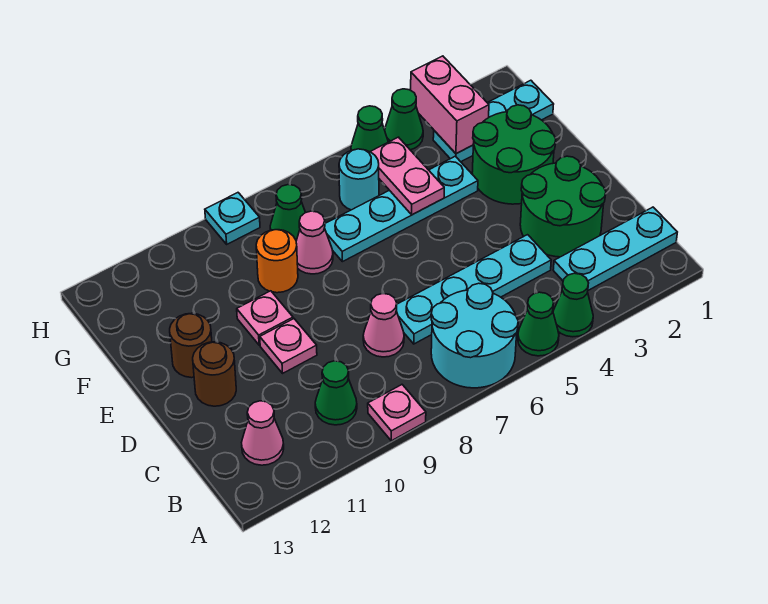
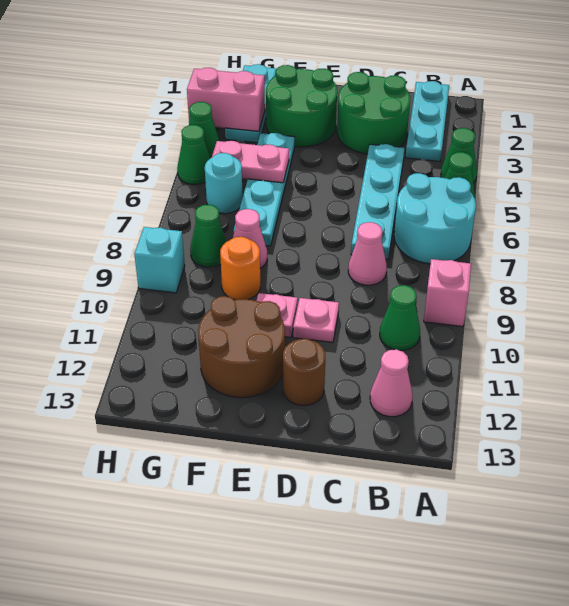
pink plate A9 level 1 -> pink brick A9 level 1
brown round brick E12 level 1 -> brown round brick E11:F12 level 1
cyan plate H9 level 1 -> cyan brick H9 level 1

